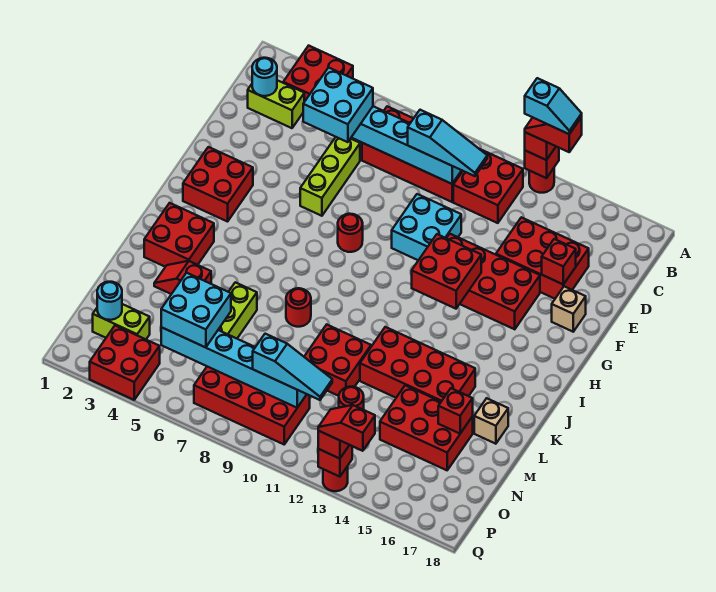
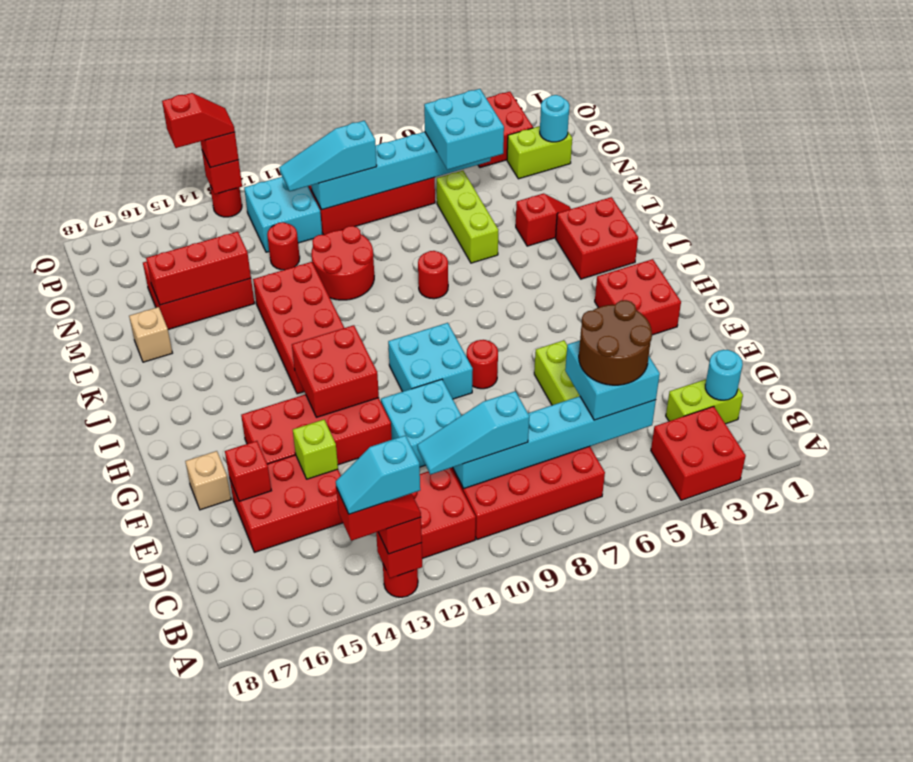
none -> brown round brick C5:D6 level 4
none -> lime brick E14 level 2
none -> cyan brick G9:H10 level 1
red brick K12:L15 level 1 -> red brick I12:L13 level 1
red brick L10:M11 level 1 -> red round brick L10:M11 level 1
red brick M16 level 2 -> red brick M14:M16 level 2
none -> cyan brick O11:P12 level 1

